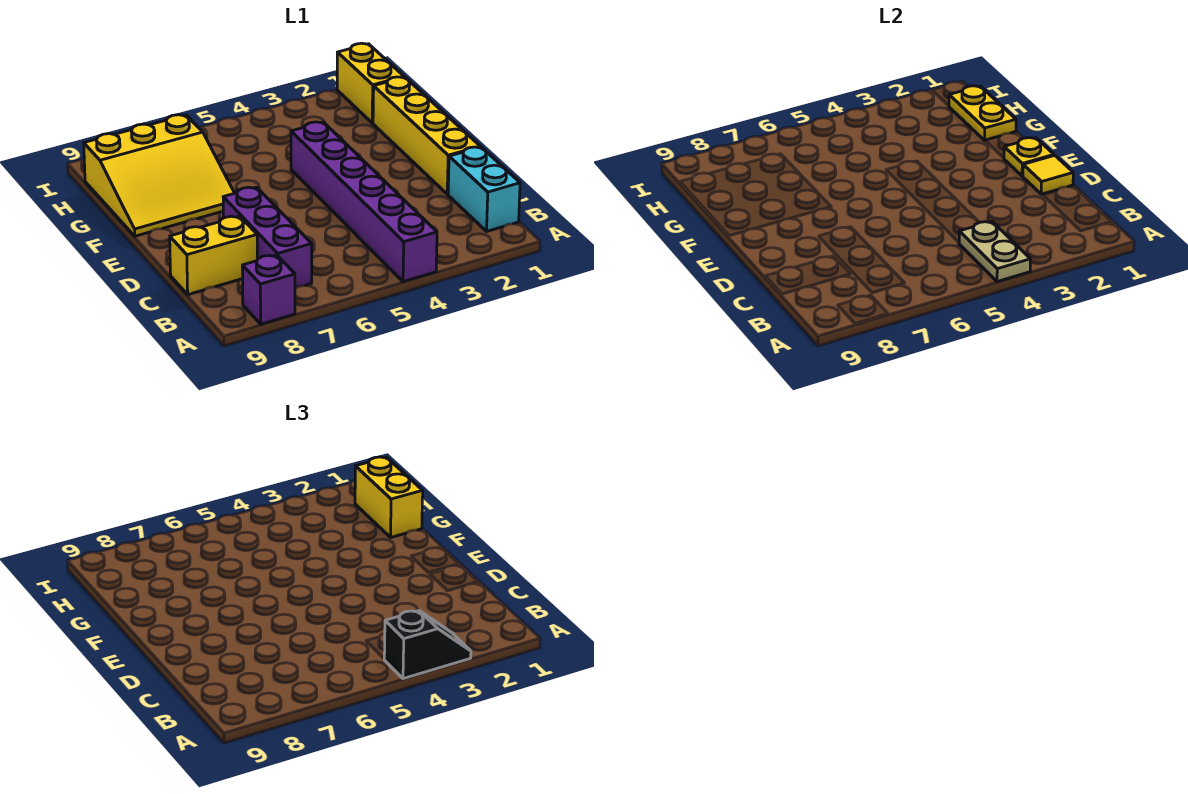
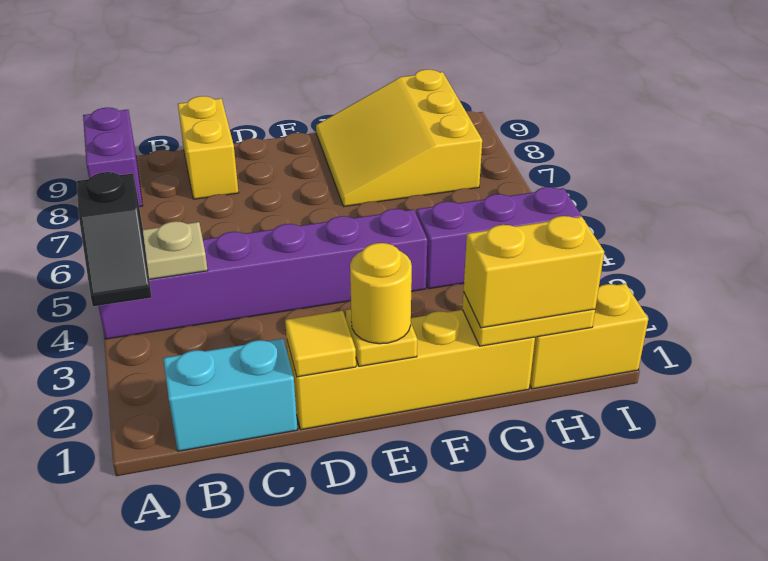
purple brick A8 level 1 -> purple brick A8:A9 level 1
purple brick B7:D7 level 1 -> purple brick G4:I4 level 1
none -> yellow round brick E1 level 3

